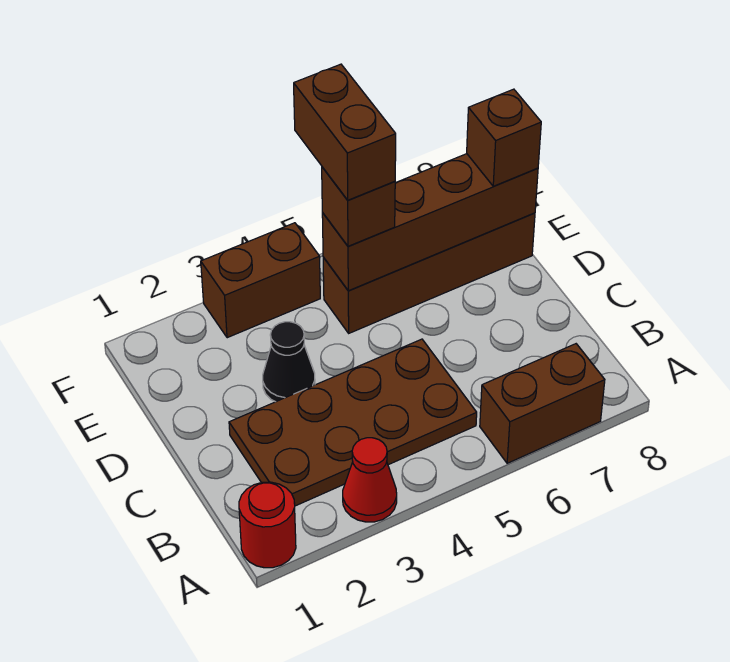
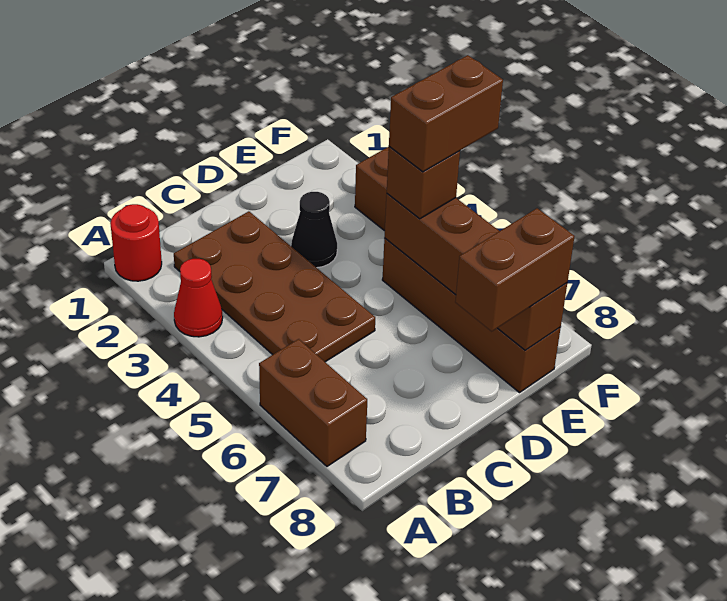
brown brick E8 level 3 -> brown brick D8:E8 level 3

